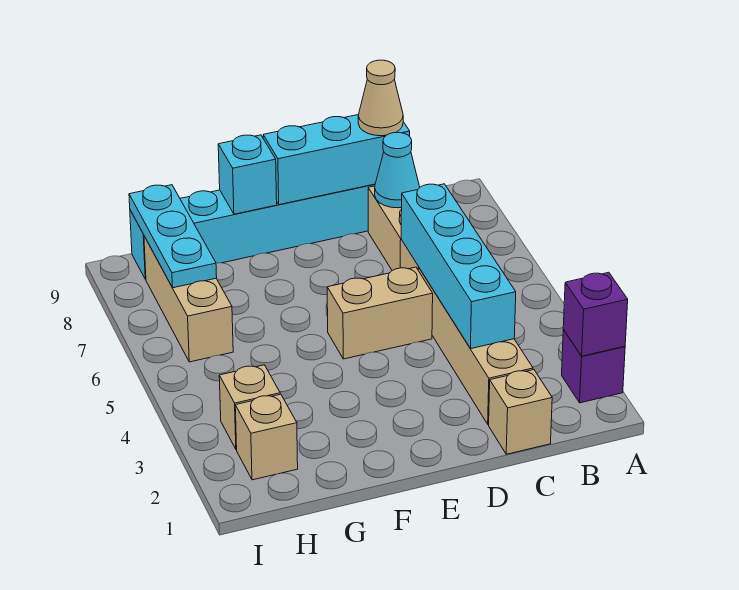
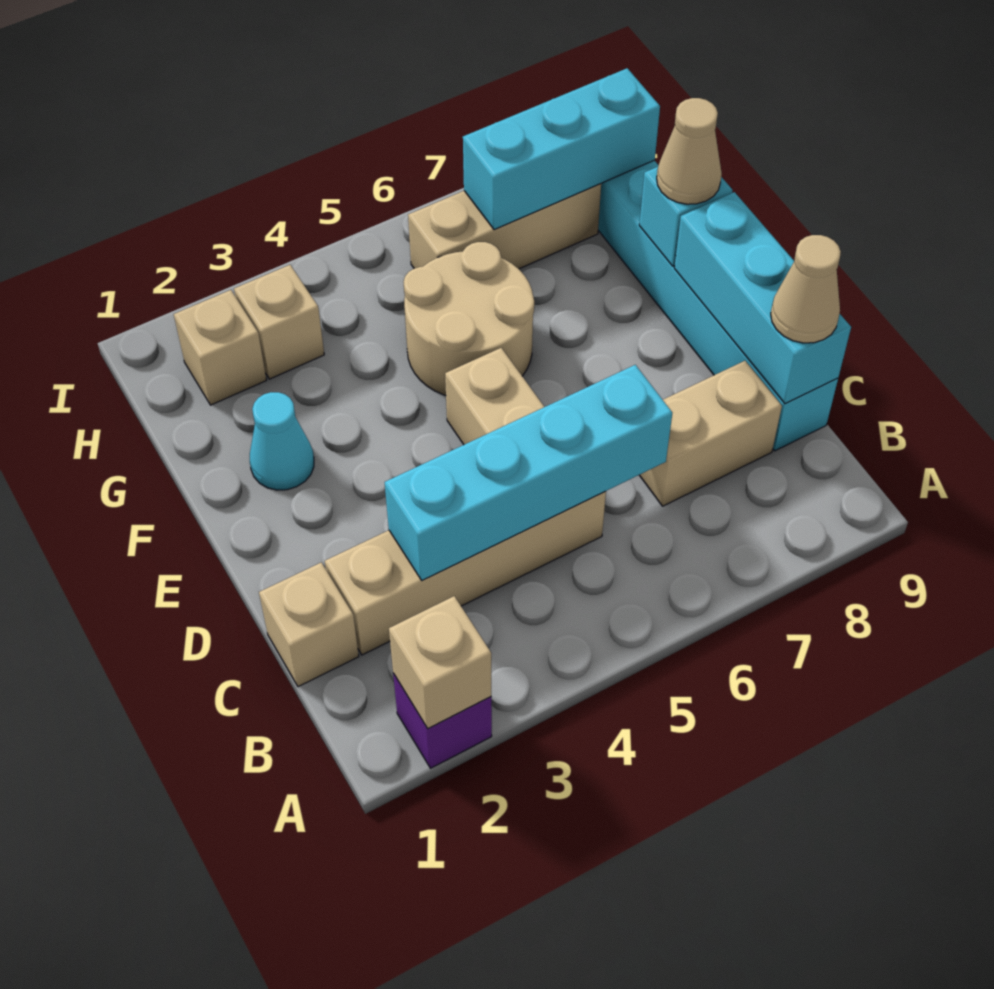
purple brick A2 level 2 -> tan brick A2 level 2
cyan cone C8 level 2 -> cyan cone F2 level 1
none -> tan round brick F5:G6 level 1
none -> tan cone F9 level 3
cyan plate H7:H9 level 2 -> cyan brick H7:H9 level 2

